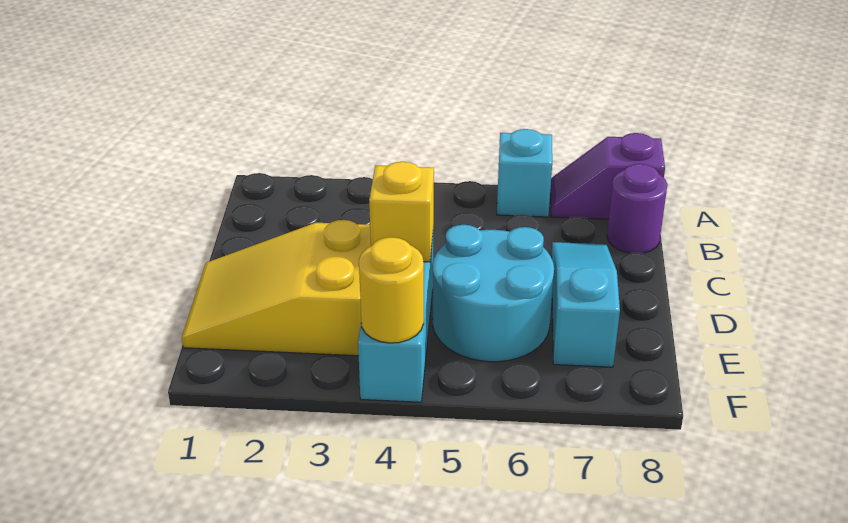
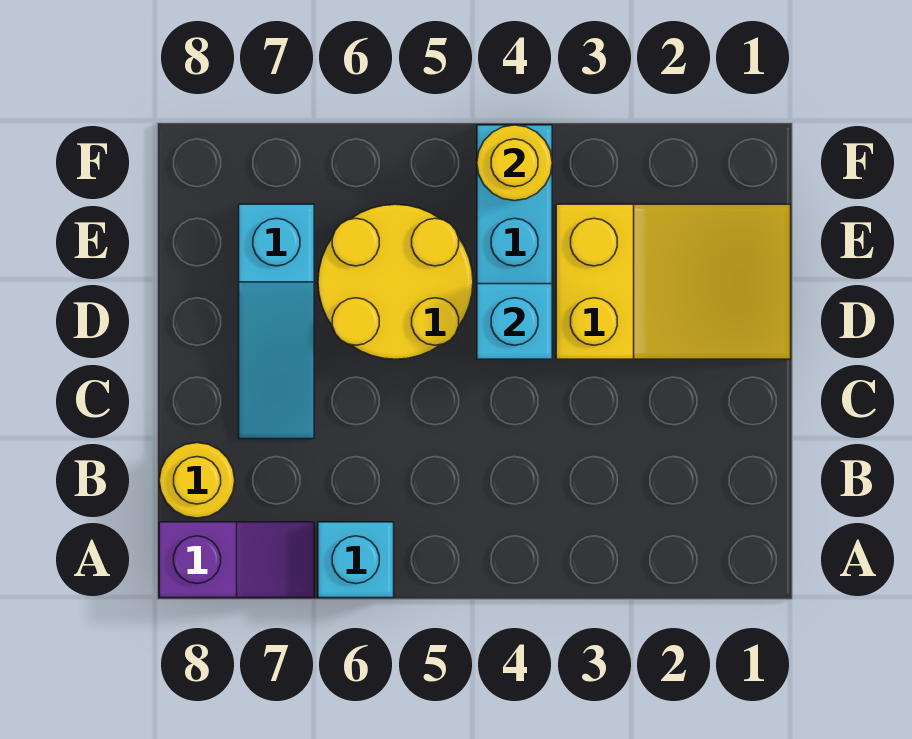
purple round brick B8 level 1 -> yellow round brick B8 level 1
yellow brick D4 level 2 -> cyan brick D4 level 2
cyan round brick D5:E6 level 1 -> yellow round brick D5:E6 level 1

